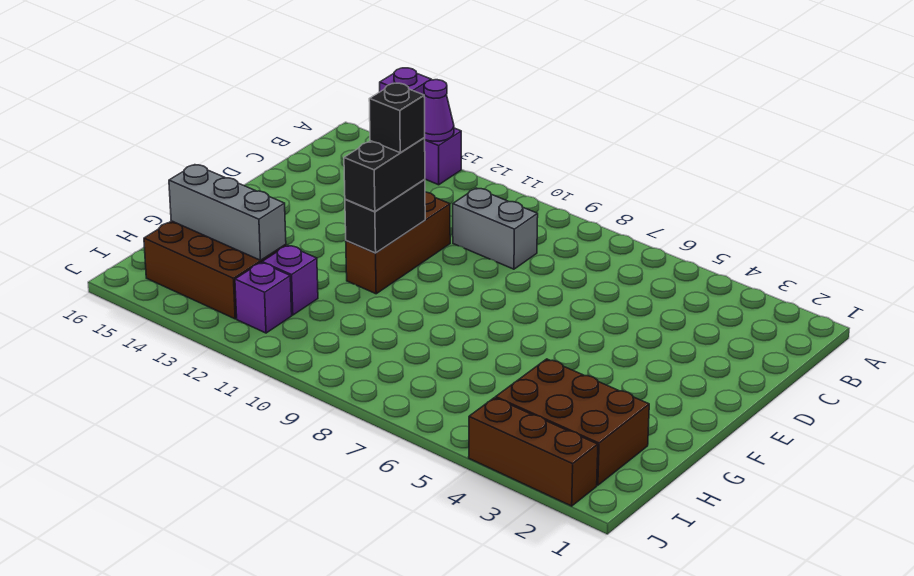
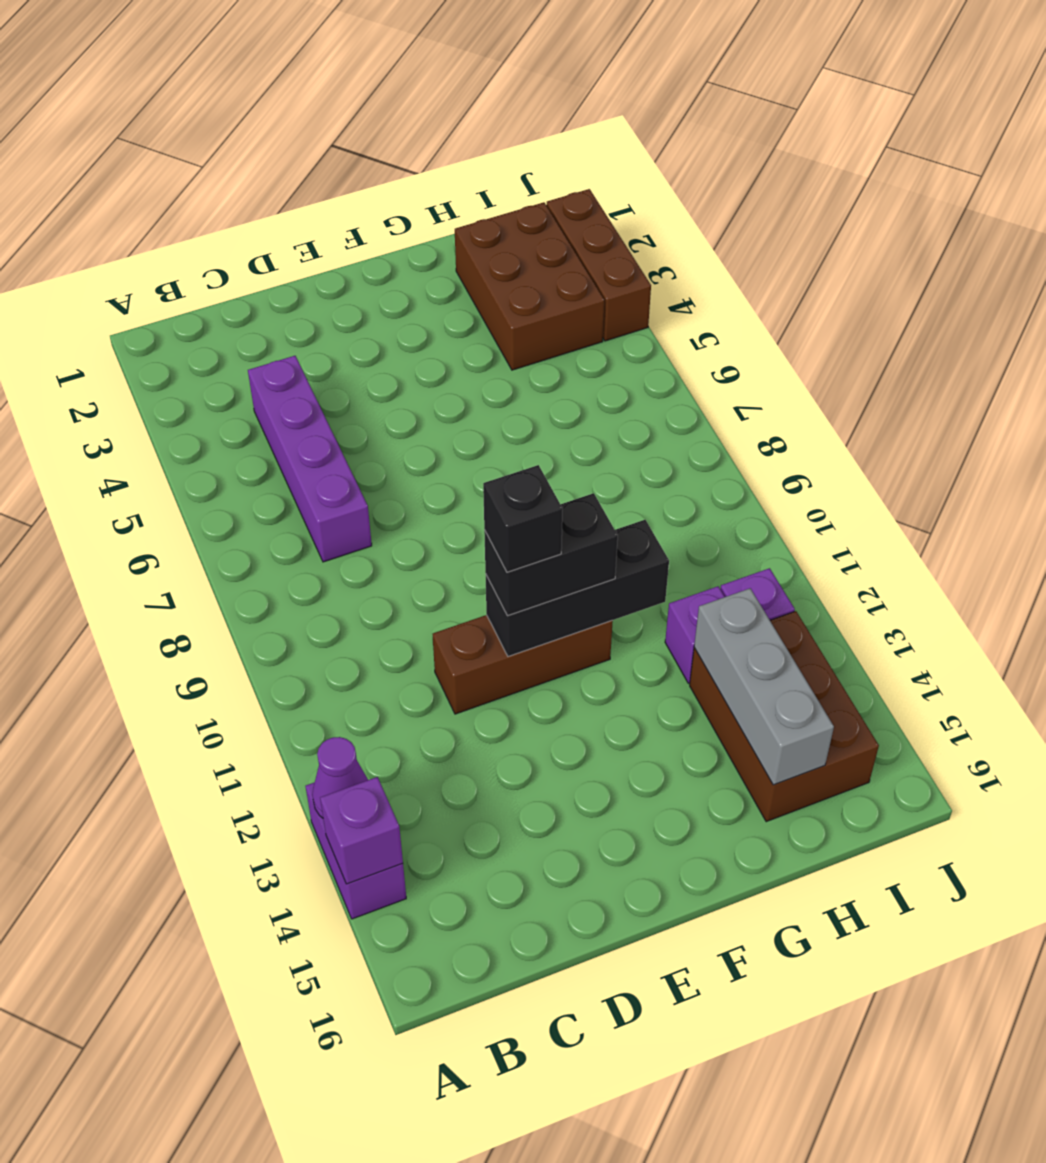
none -> purple brick C4:C7 level 1
grey brick C9:C10 level 1 -> none
black brick E11:F11 level 2 -> black brick E11:G11 level 2

